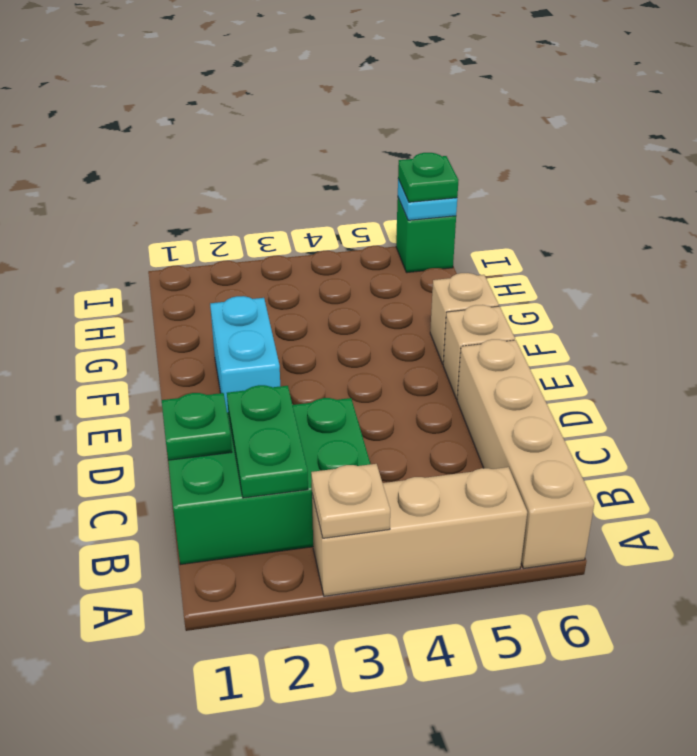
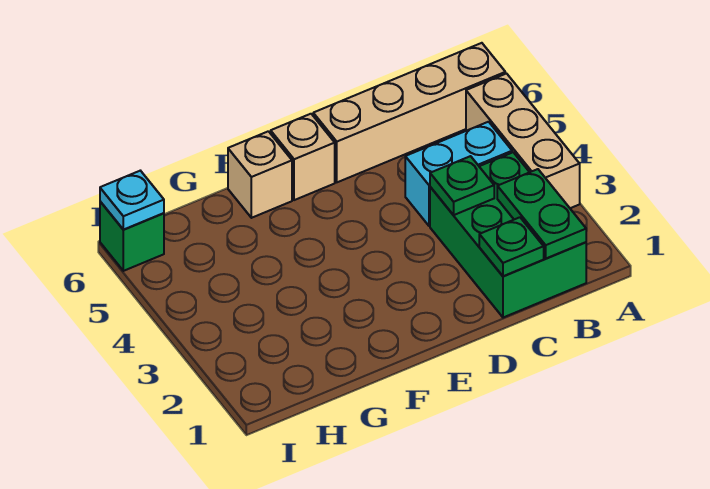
tan plate A3 level 2 -> none
green plate B2:C2 level 2 -> green plate B1:B2 level 2
cyan brick E2:F2 level 1 -> cyan brick B4:C4 level 1
green plate I6 level 3 -> green plate C3 level 2

